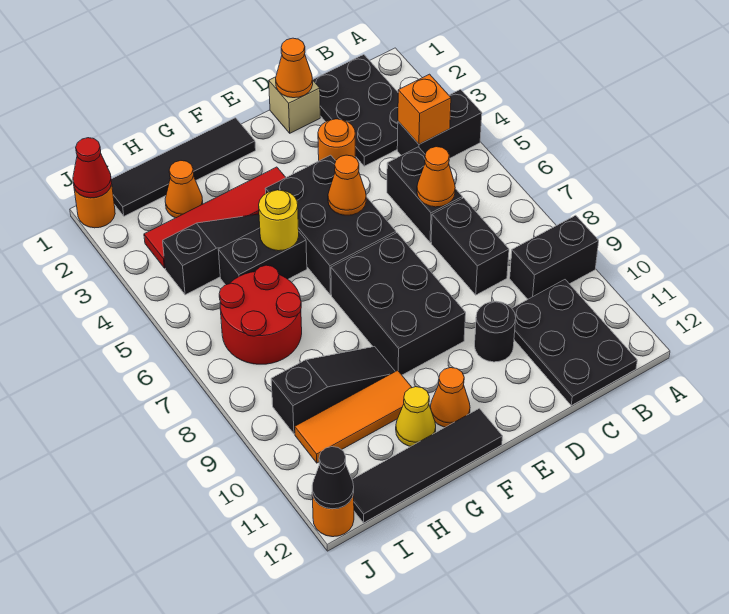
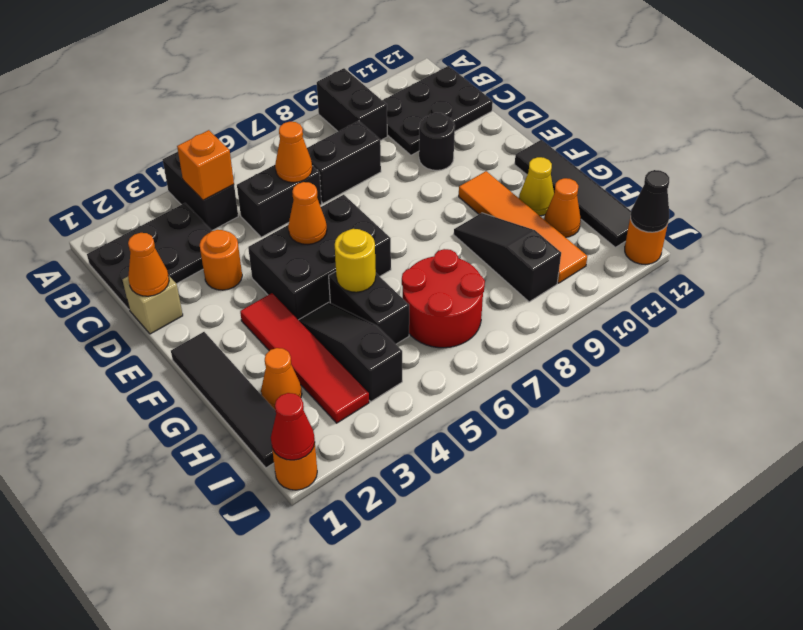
black brick E7:F9 level 1 -> none
orange cone F11 level 1 -> orange cone H11 level 1
orange tile G10:I10 level 1 -> orange tile F10:I10 level 1

